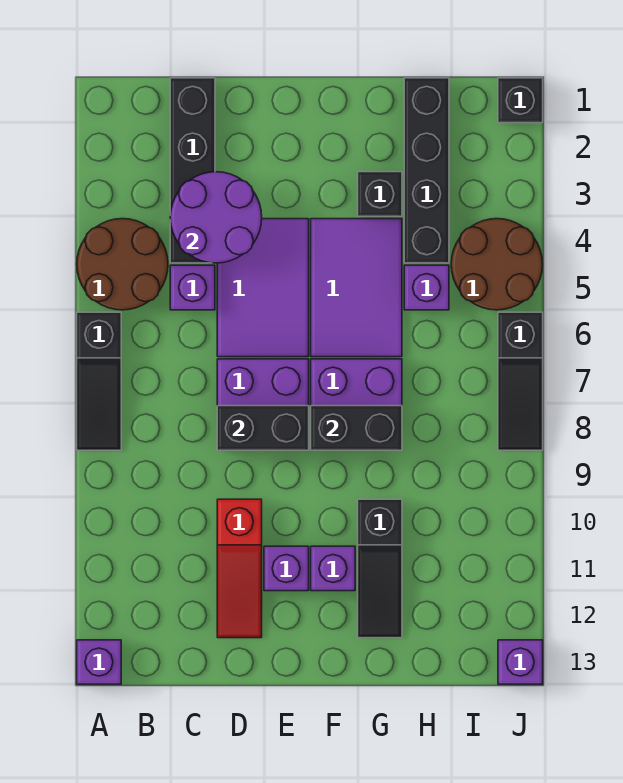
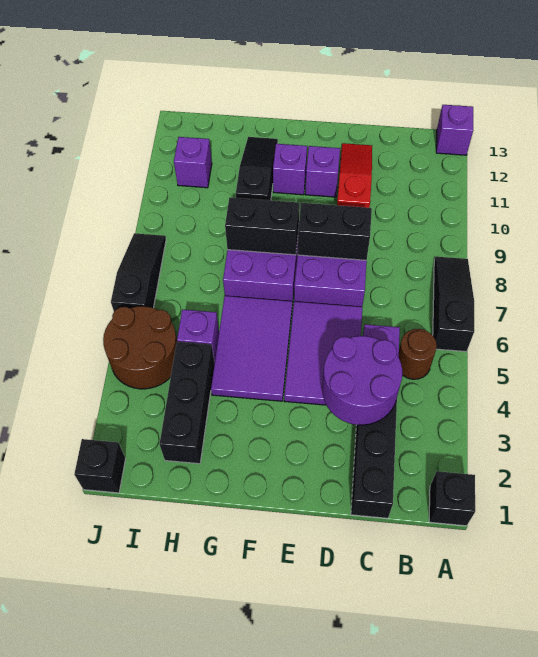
brown round brick A4:B5 level 1 -> brown round brick B5 level 1
black brick G3 level 1 -> black brick A1 level 1
black brick H1:H4 level 1 -> black brick H2:H4 level 1
purple brick J13 level 1 -> purple brick I11 level 1

